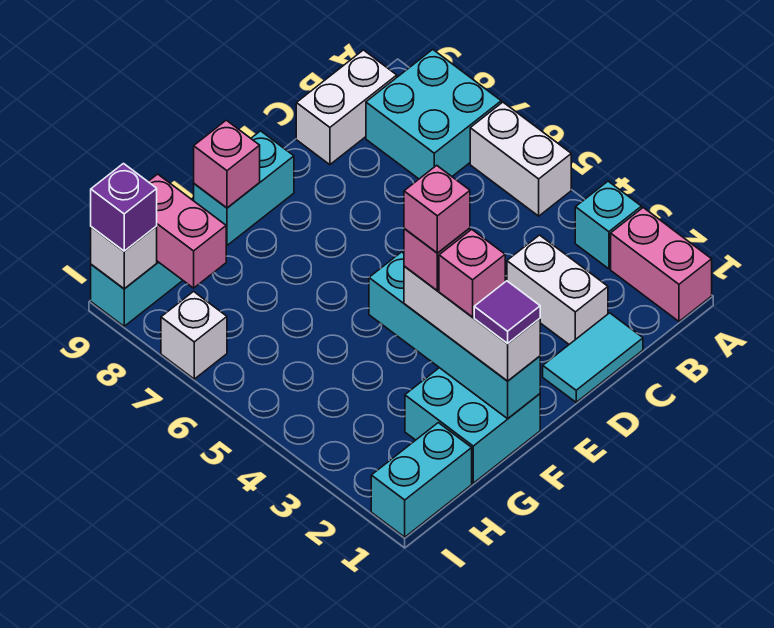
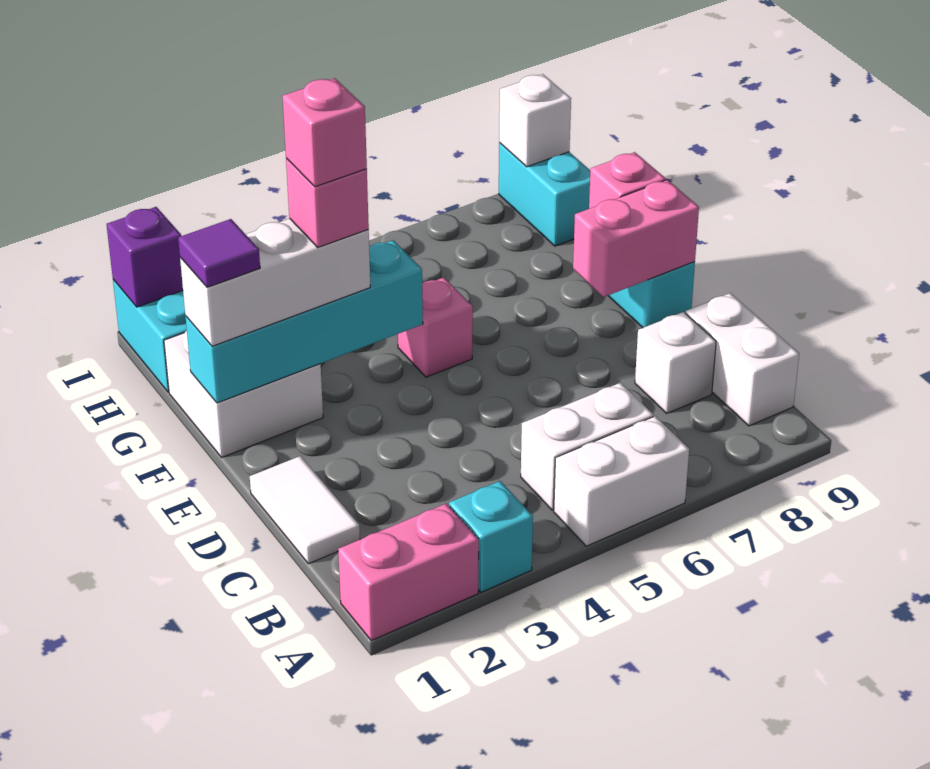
cyan brick A7:B8 level 1 -> none
cyan tile C1:D1 level 1 -> white tile C1:D1 level 1
white brick C2:C3 level 1 -> white brick B5:B6 level 1
cyan brick F1:G2 level 1 -> white brick F1:G2 level 1
pink brick F2 level 4 -> pink brick F5 level 1
pink brick H8:H9 level 2 -> pink brick E8:E9 level 2
white brick I7 level 1 -> white brick C8 level 1
purple brick I9 level 3 -> purple brick I1 level 2

